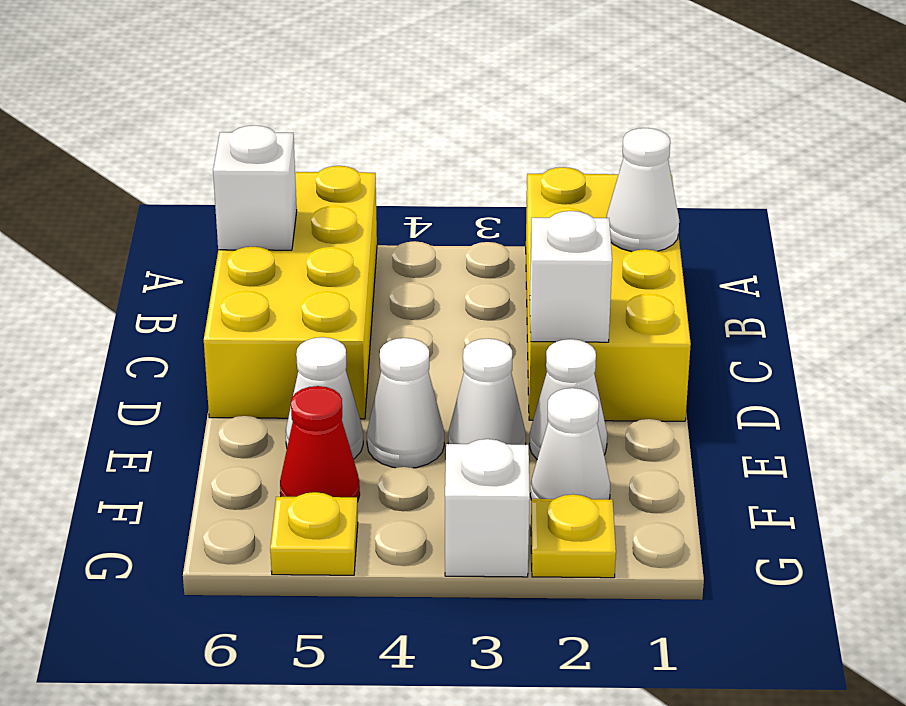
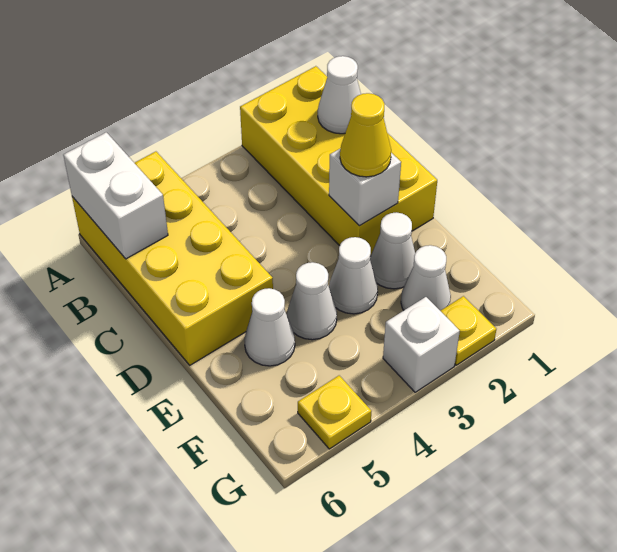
white brick B6 level 2 -> white brick A6:B6 level 2
none -> yellow cone D2 level 3
red cone F5 level 1 -> none

